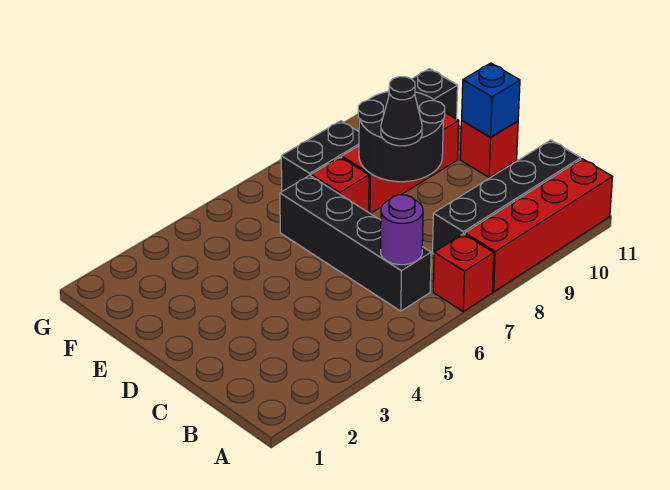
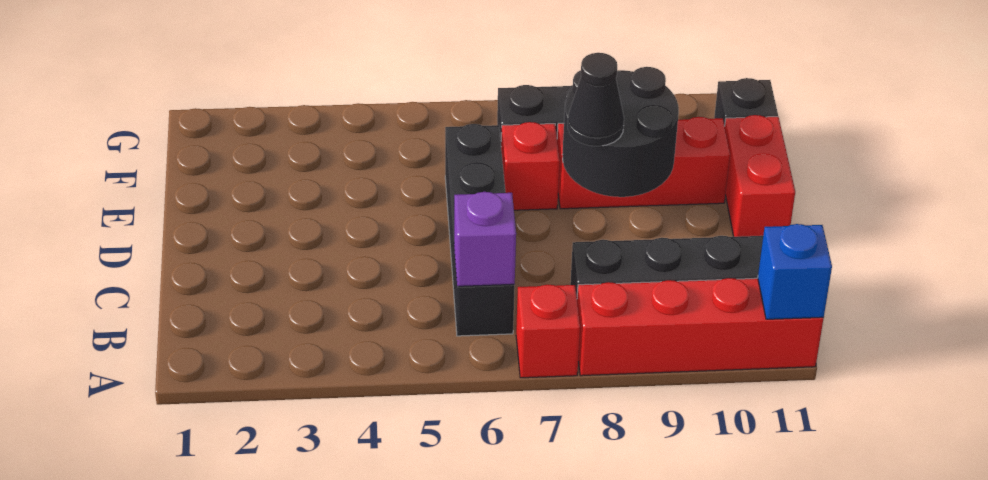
purple round brick B6 level 2 -> purple brick B6 level 2
red brick D11 level 1 -> red brick D11:E11 level 1
blue brick D11 level 2 -> blue brick A11 level 2

